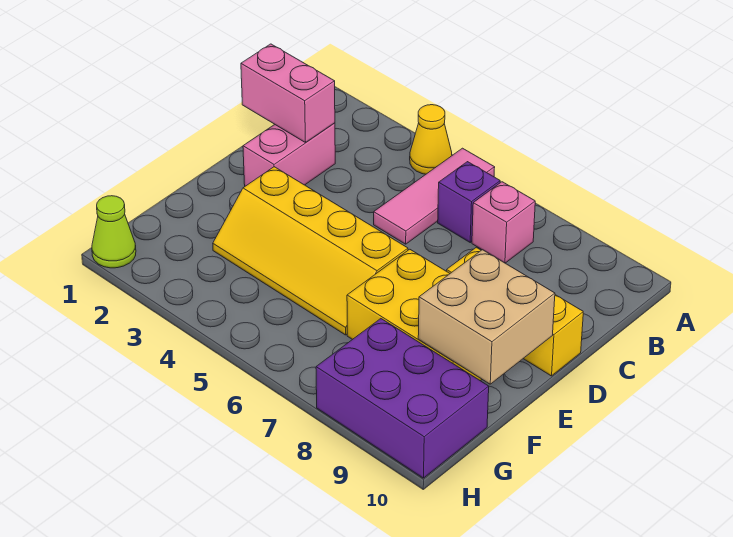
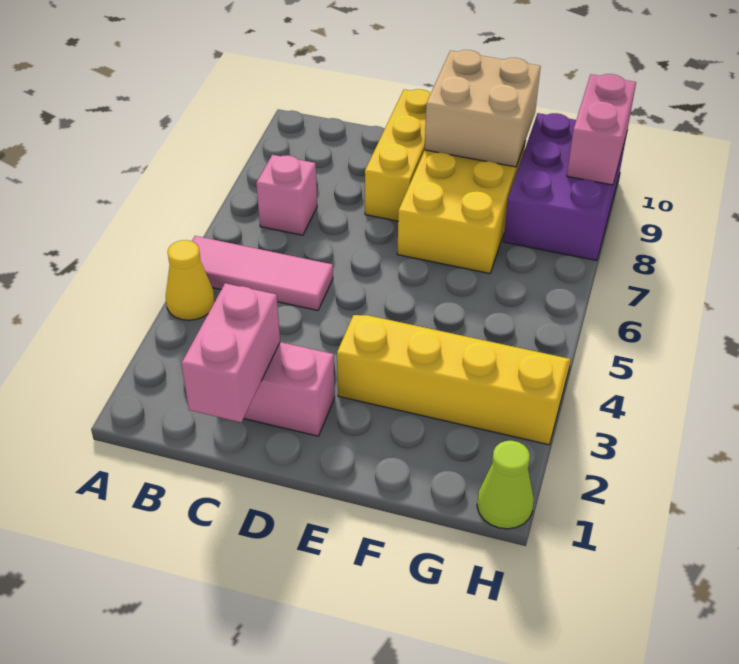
purple brick B6 level 1 -> none
yellow slope E3:F6 level 1 top E -> yellow slope E3:H4 level 1 top 3
none -> pink brick H9:H10 level 2

